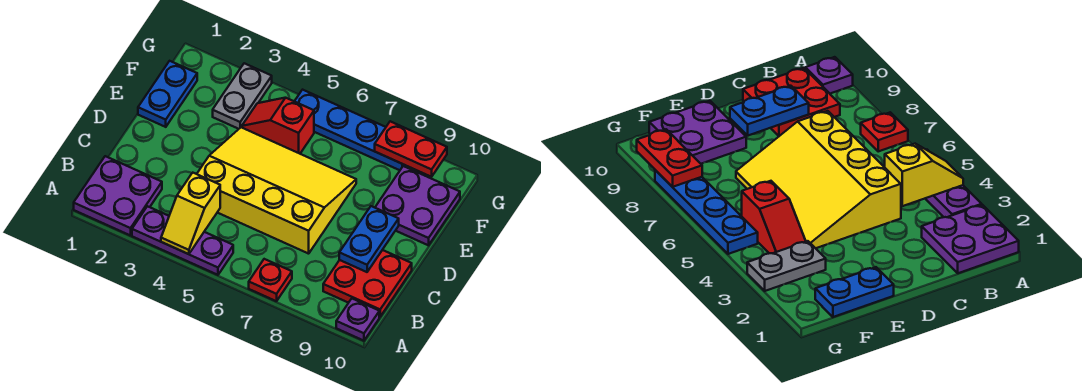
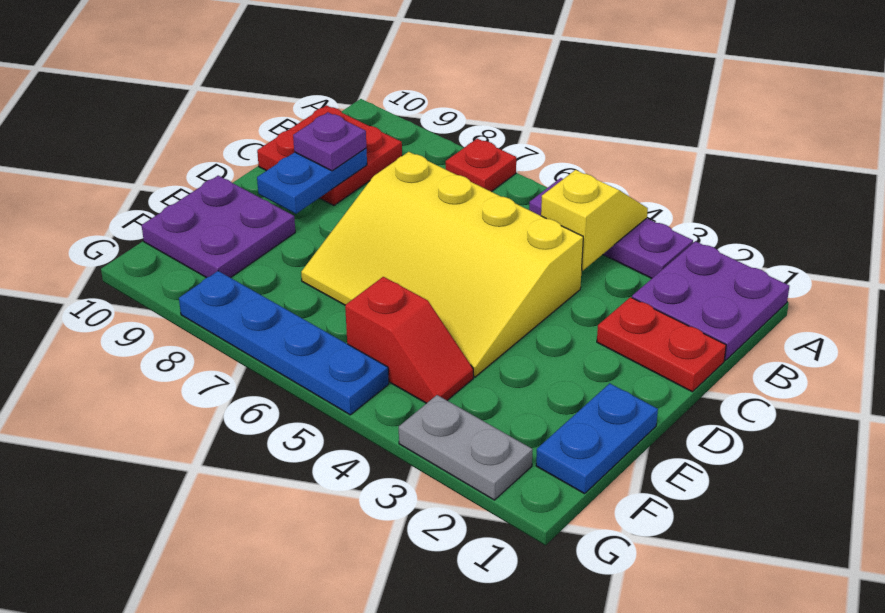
purple plate A10 level 1 -> purple plate C9 level 3
grey plate F3:G3 level 1 -> grey plate G2:G3 level 1
red plate G8:G9 level 2 -> red plate C1:C2 level 1

